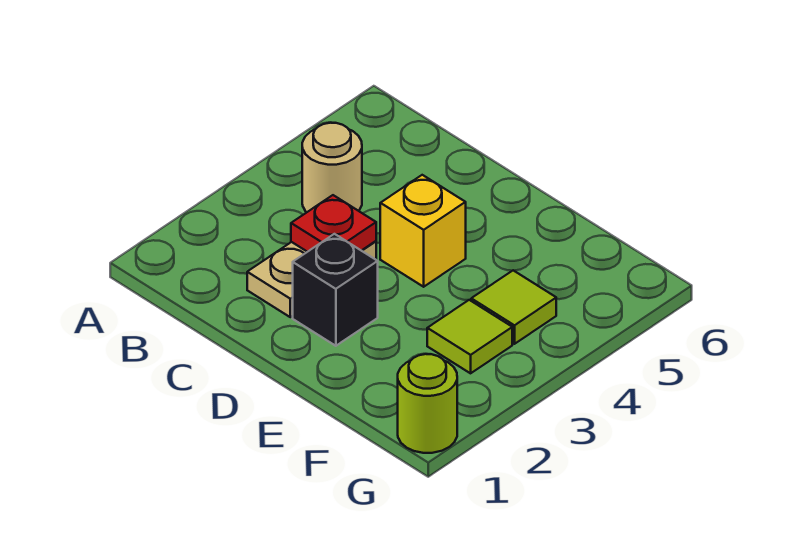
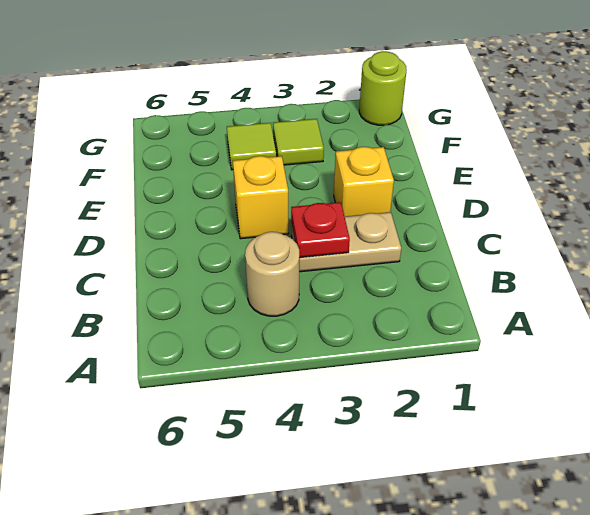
black brick D2 level 1 -> yellow brick D2 level 1

